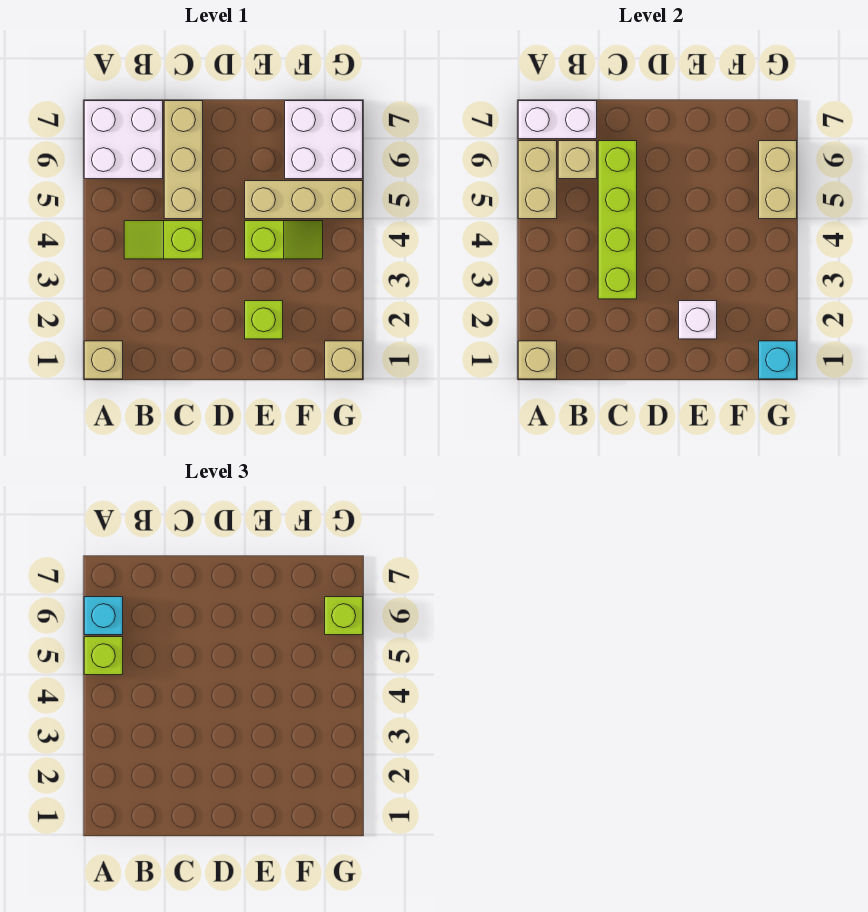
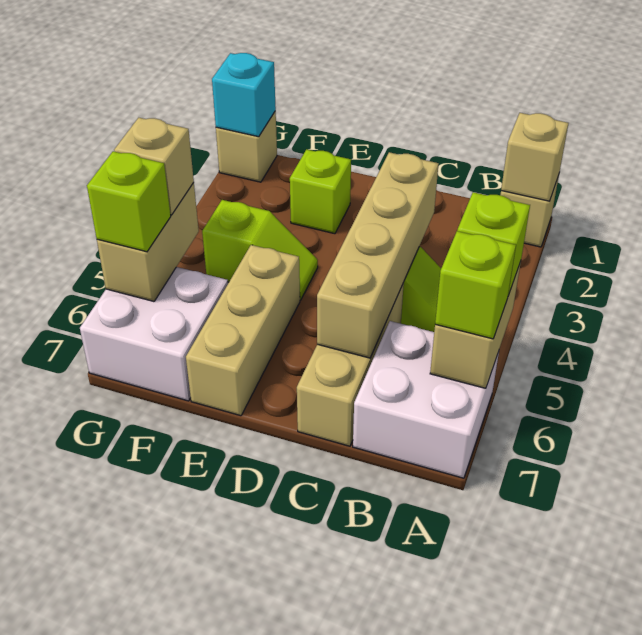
cyan brick A6 level 3 -> lime brick A6 level 3
white brick A7:B7 level 2 -> none
tan brick B6 level 2 -> tan brick G5 level 3
lime brick C3:C6 level 2 -> tan brick C3:C6 level 2
white brick E2 level 2 -> none
lime slope E4:F4 level 1 top E -> lime slope E4:F4 level 1 top F
tan brick E5:G5 level 1 -> tan brick E5:E7 level 1

